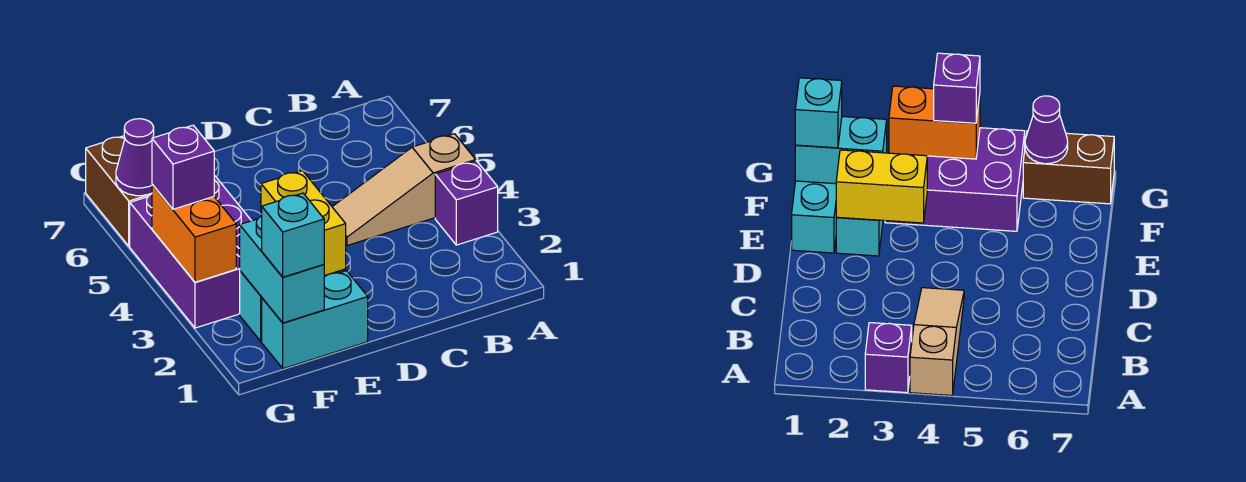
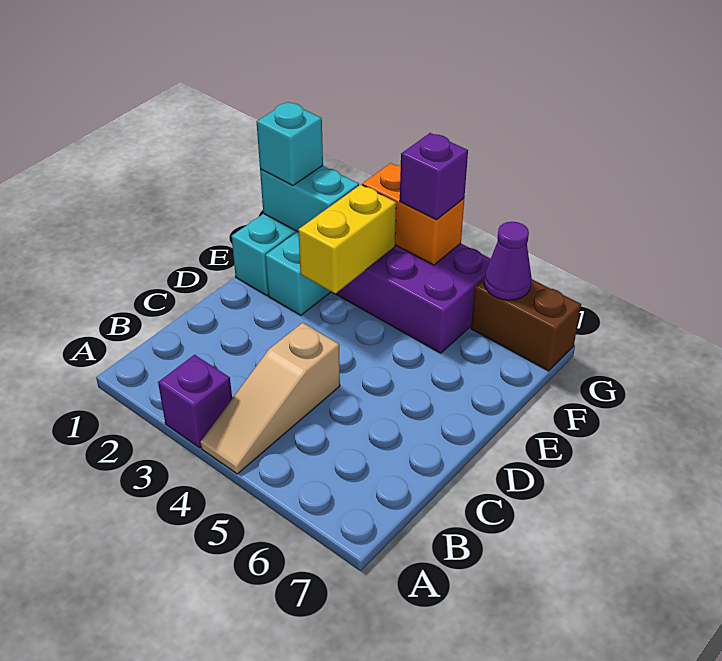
tan slope A4:C4 level 1 top A -> tan slope A4:C4 level 1 top C
yellow brick E2:E3 level 2 -> yellow brick E3:F3 level 2

